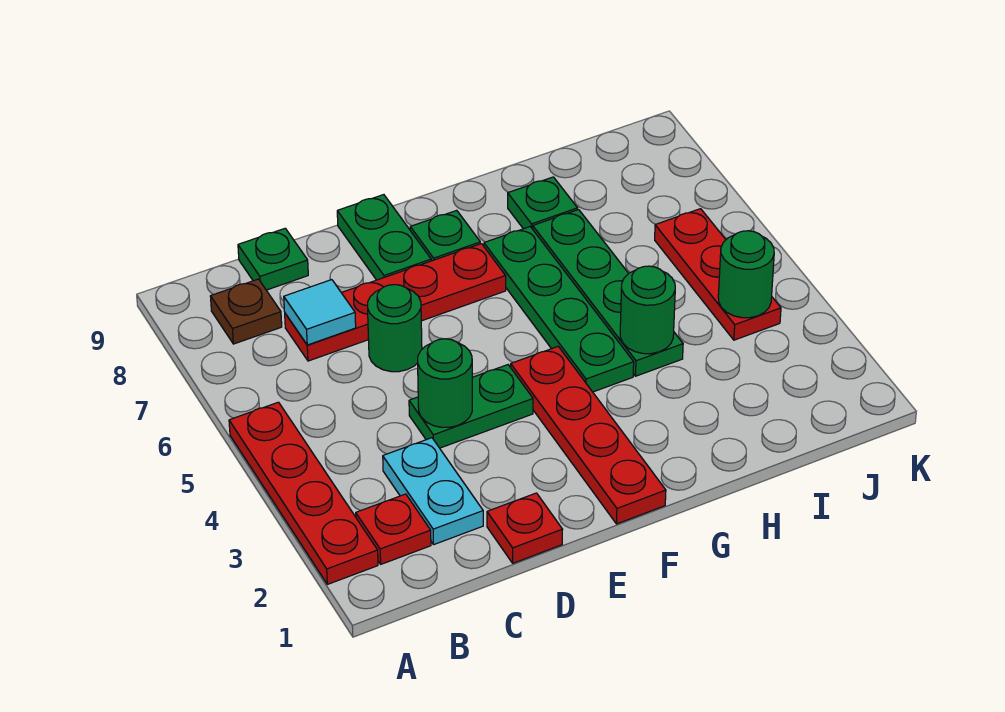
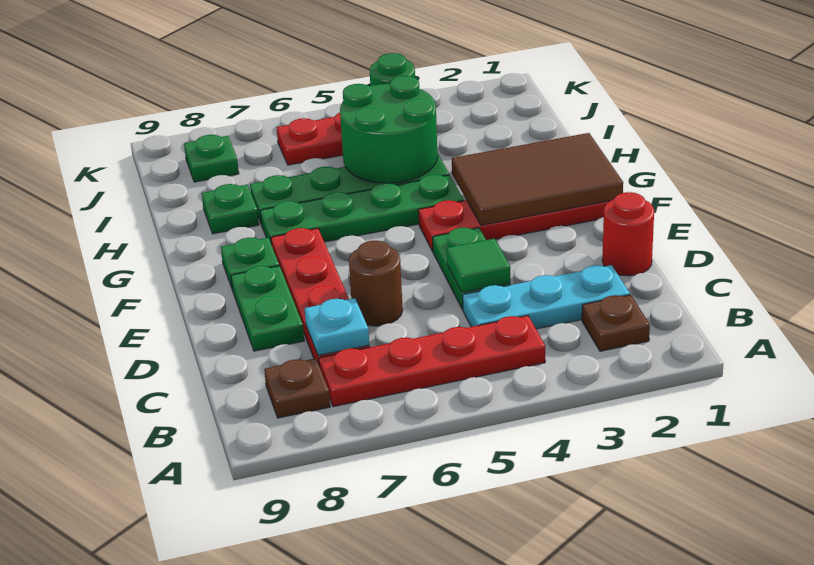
red plate A2:A5 level 1 -> red plate B4:B7 level 1
red plate B2 level 1 -> brown plate B2 level 1
cyan plate C2:C3 level 1 -> cyan plate C2:C4 level 1
cyan tile C7 level 2 -> cyan plate C7 level 2
green plate C9 level 1 -> green plate J8 level 1
red plate D1 level 1 -> red round brick D1 level 1
green round brick D4 level 2 -> green tile D4 level 2
green round brick D6 level 1 -> brown round brick D6 level 1
green plate E8:E9 level 1 -> green plate D8:E8 level 1
none -> brown tile F1:G3 level 2
green round brick H4 level 2 -> green round brick H4:I5 level 2

